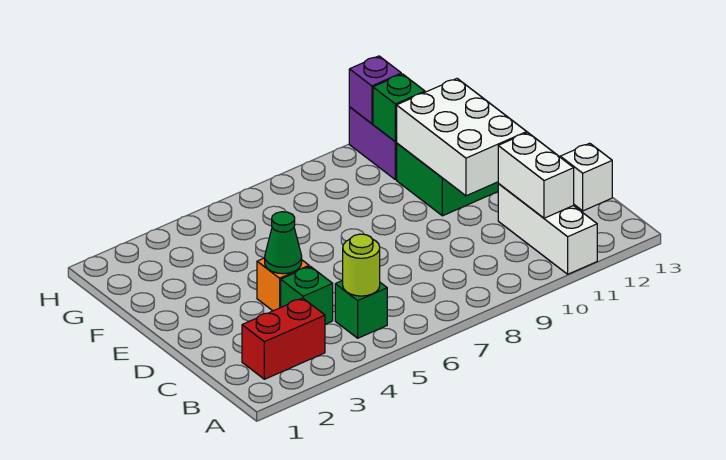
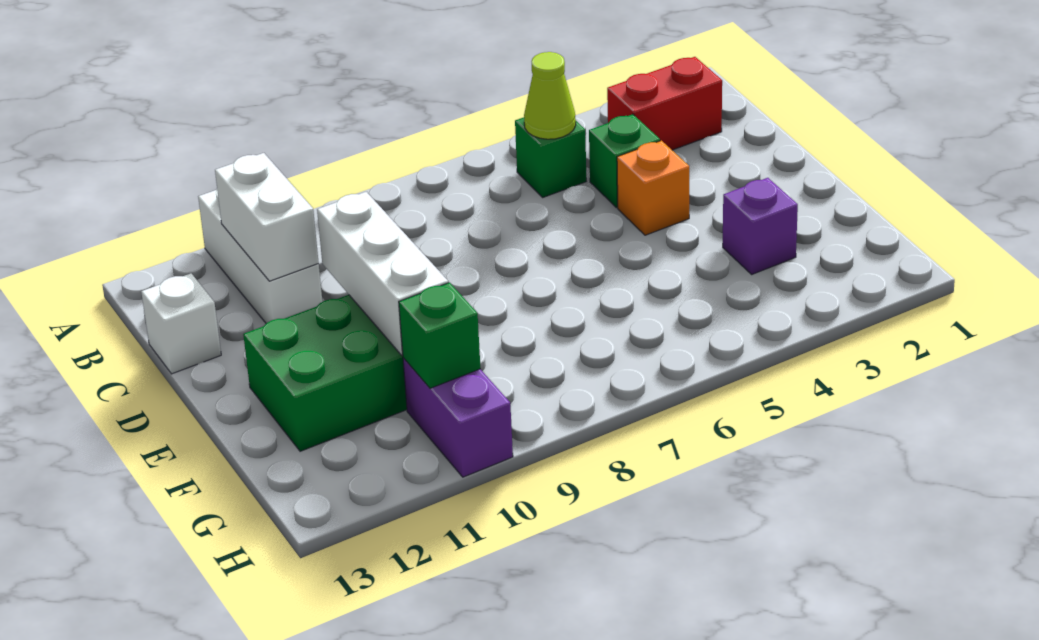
lime round brick B5 level 2 -> lime cone B5 level 2
green cone D4 level 2 -> none
white brick D10:F11 level 2 -> white brick D10:F10 level 2
purple brick H10 level 2 -> purple brick F3 level 1

